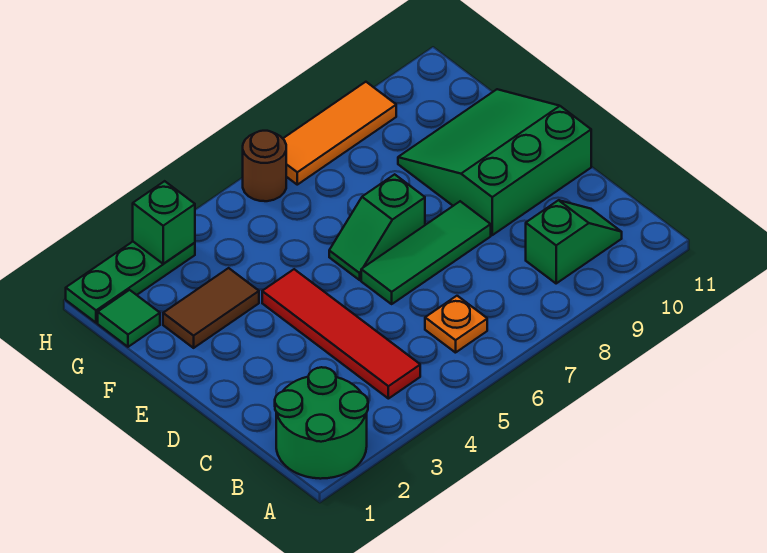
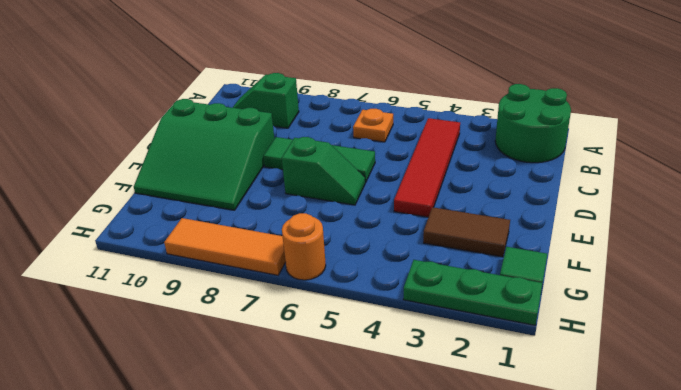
green brick H3 level 2 -> none
brown round brick H6 level 1 -> orange round brick H6 level 1

